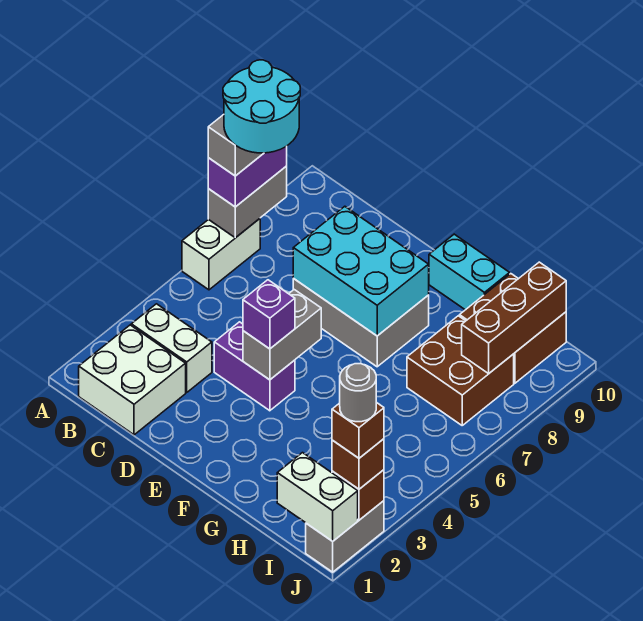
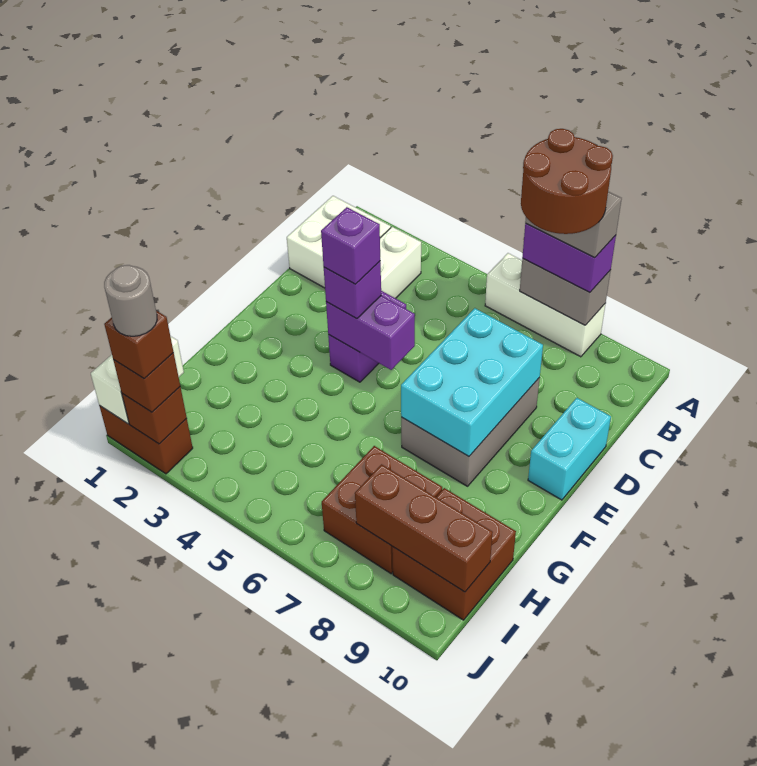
white brick A6:A7 level 1 -> white brick A6:A8 level 1
cyan round brick A7:B8 level 5 -> brown round brick A7:B8 level 5
grey brick E4:E5 level 2 -> purple brick E4:E5 level 2
none -> purple brick E4 level 4
cyan brick F10:G10 level 1 -> cyan brick D10:E10 level 1
grey brick J1:J2 level 1 -> brown brick J1:J2 level 1

